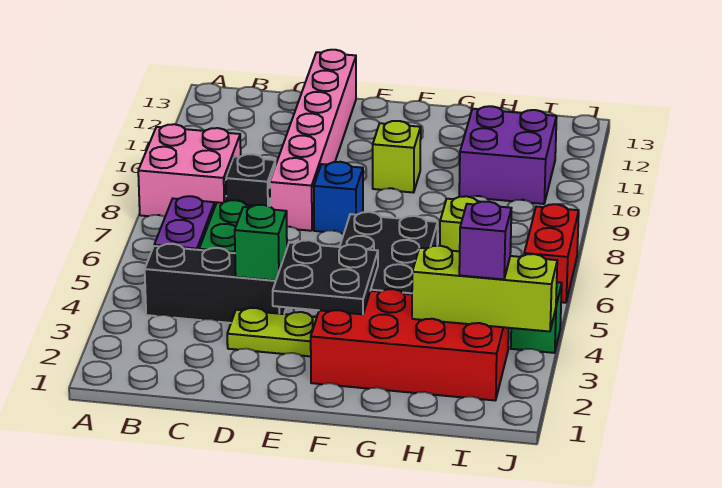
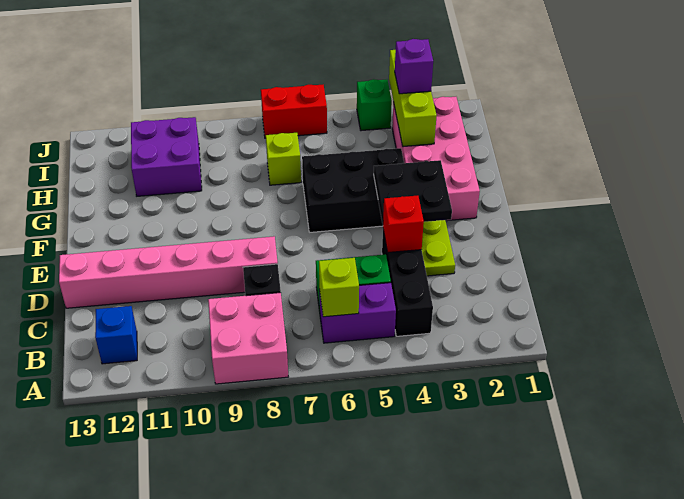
green brick D4 level 2 -> red brick D4 level 2
blue brick E8 level 1 -> blue brick B12 level 1
red brick F2:I3 level 1 -> pink brick F2:I3 level 1
lime brick F10 level 1 -> lime brick B6 level 2

